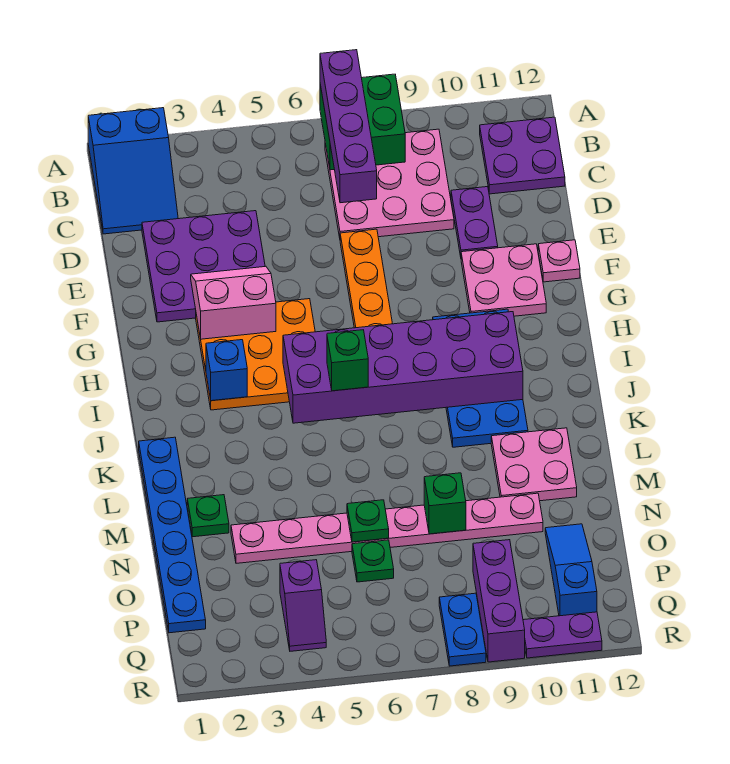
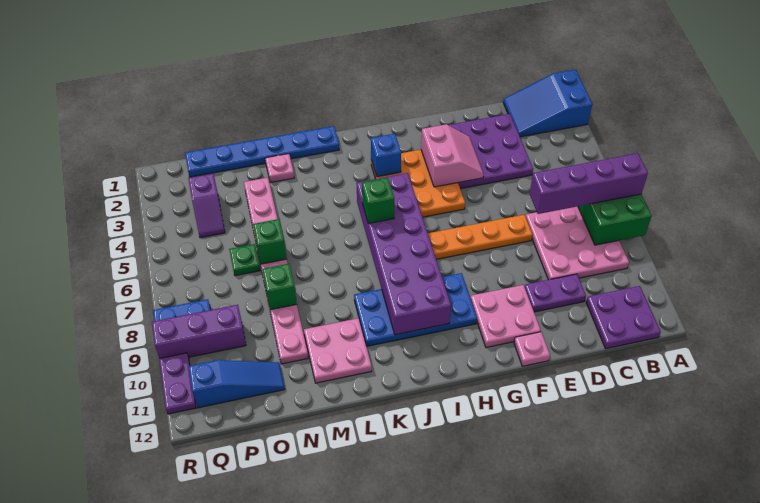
green plate M2 level 1 -> pink plate M2 level 1
green plate N6 level 2 -> green brick N6 level 2
purple slope P4:Q4 level 1 top P -> purple slope P3:P4 level 1 top 3

